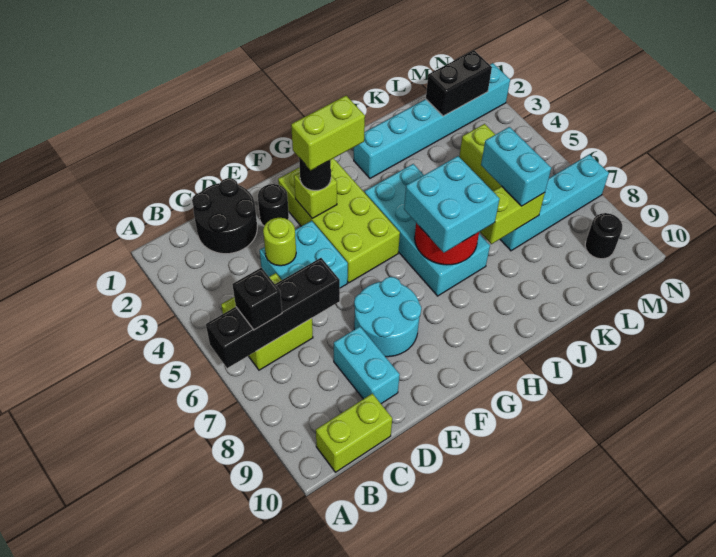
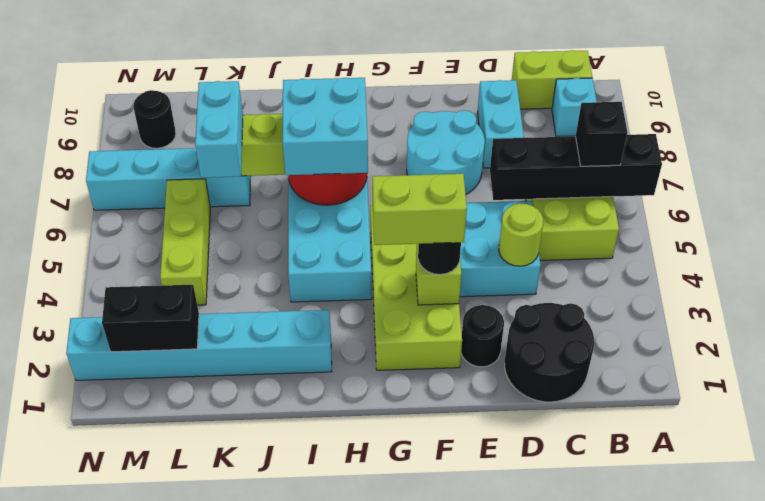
none -> cyan brick B9 level 1

